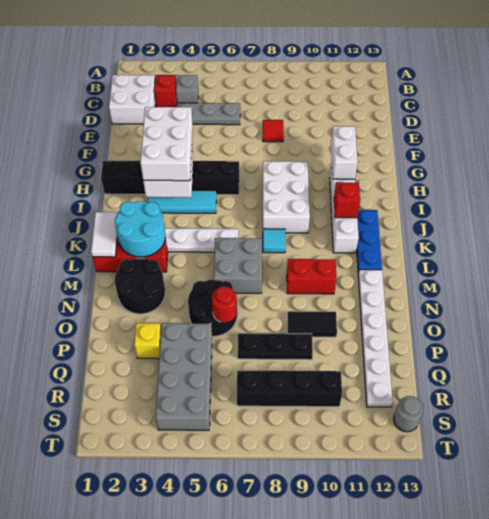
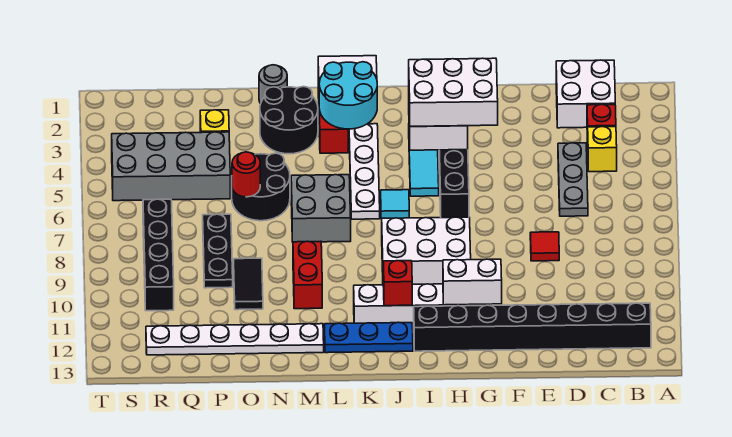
none -> black brick B12:I12 level 1
grey brick C4 level 1 -> yellow brick C4 level 1
cyan tile K8 level 1 -> cyan tile J6 level 1
grey round brick S13 level 1 -> grey round brick N1 level 1

